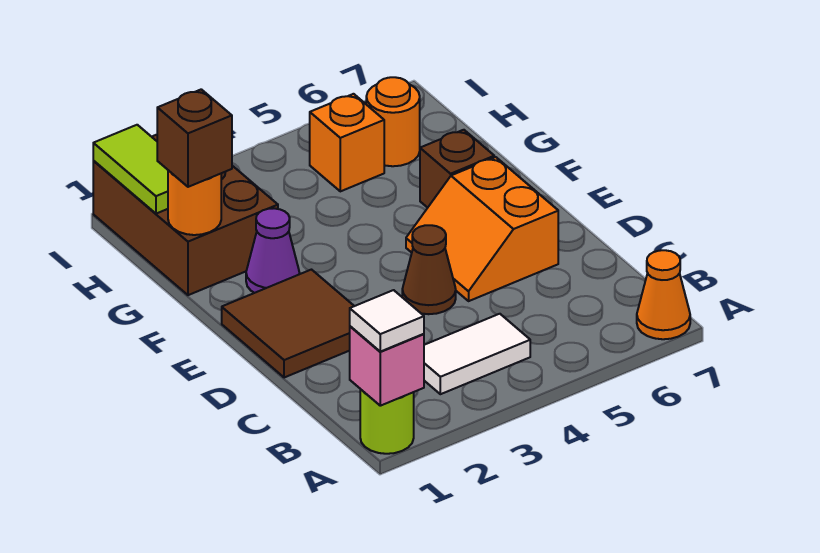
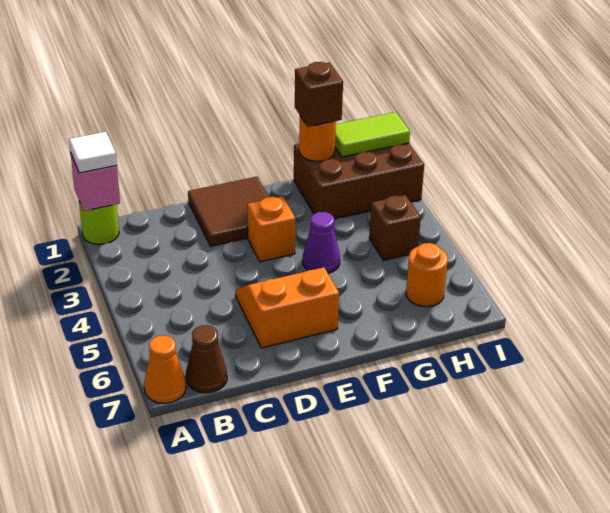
white tile B3:B4 level 1 -> none
brown cone D4 level 1 -> brown cone B7 level 1
purple cone F2 level 1 -> purple cone F4 level 1
brown brick F6 level 1 -> brown brick H4 level 1
orange brick H5 level 1 -> orange brick E3 level 1

